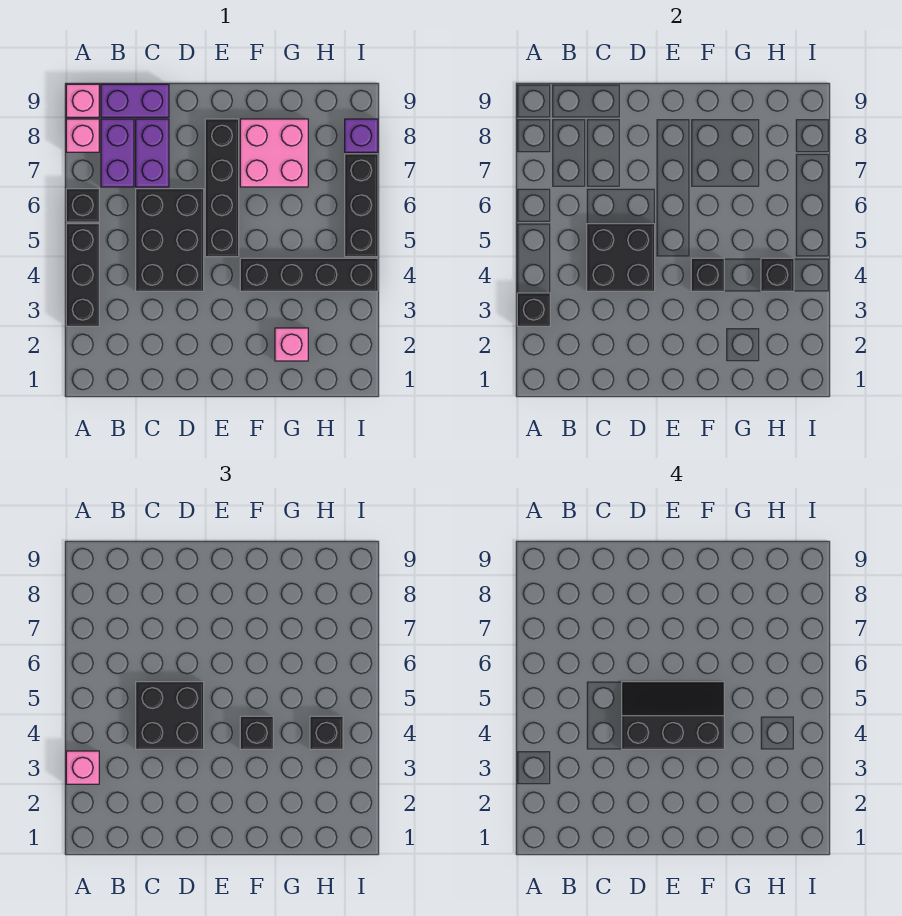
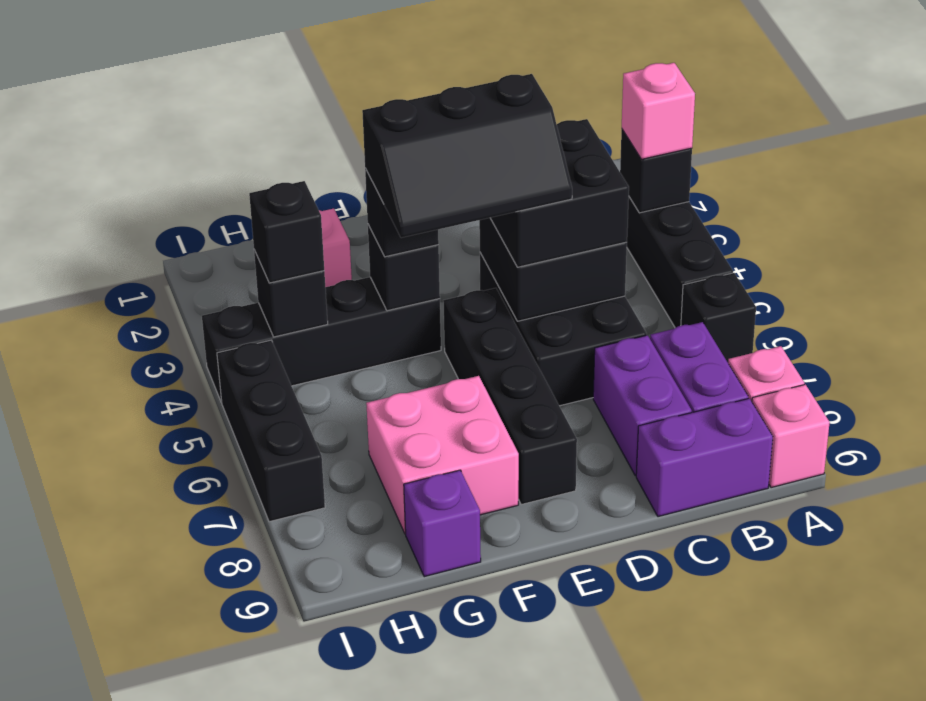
purple brick I8 level 1 -> purple brick G9 level 1

